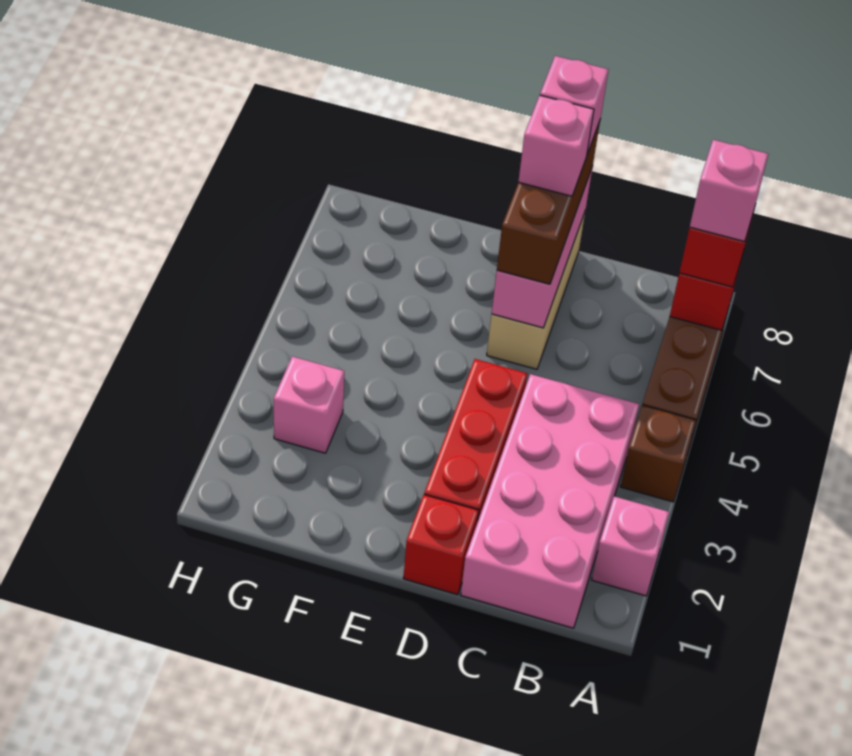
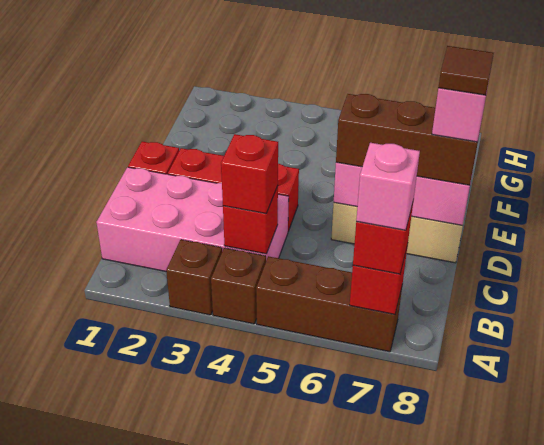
pink brick A2 level 1 -> none
none -> brown brick A3 level 1
none -> red brick B4 level 2
none -> red brick B4 level 3
pink brick D7 level 4 -> none
none -> brown tile D8 level 5
pink brick G3 level 1 -> none

